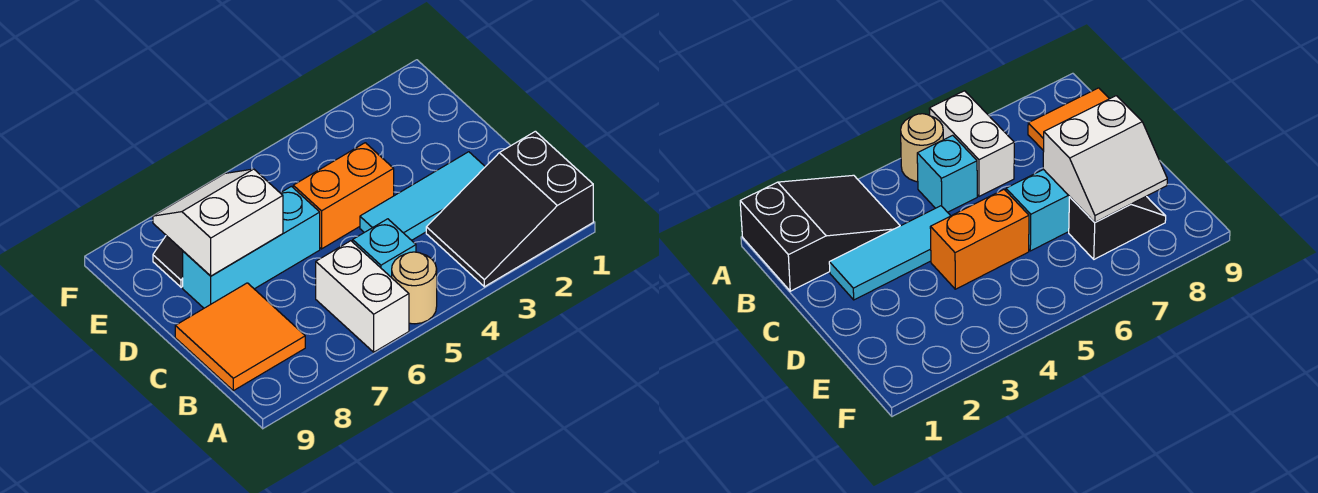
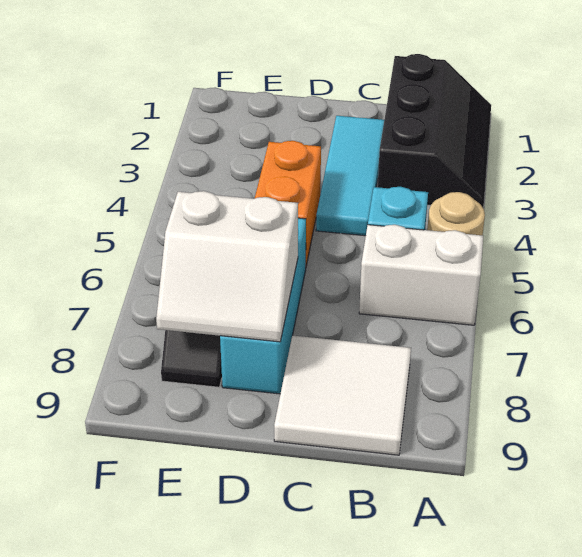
black slope A1:B3 level 1 top 1 -> black slope A1:B3 level 1 top B
orange tile B8:C9 level 1 -> white tile B8:C9 level 1
white slope D7:E8 level 2 top D -> white slope D7:E8 level 2 top 7

